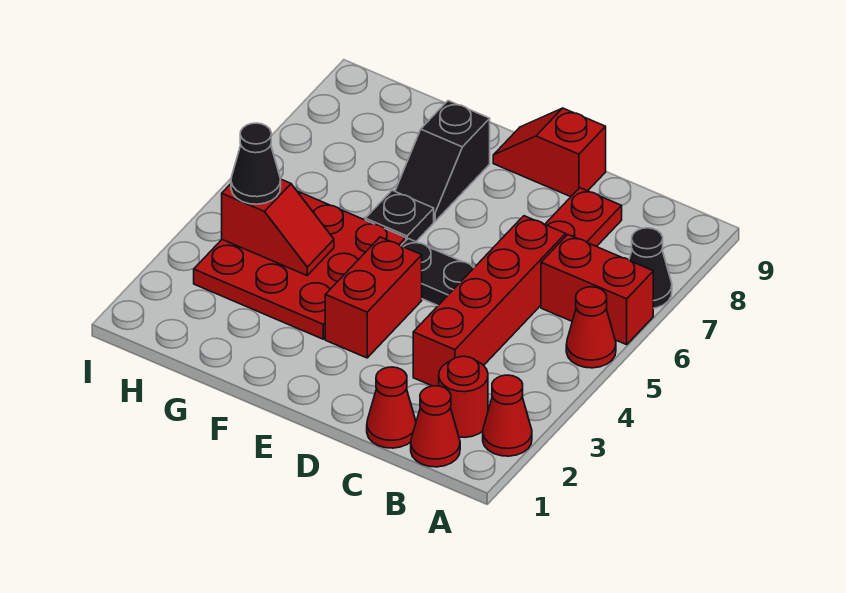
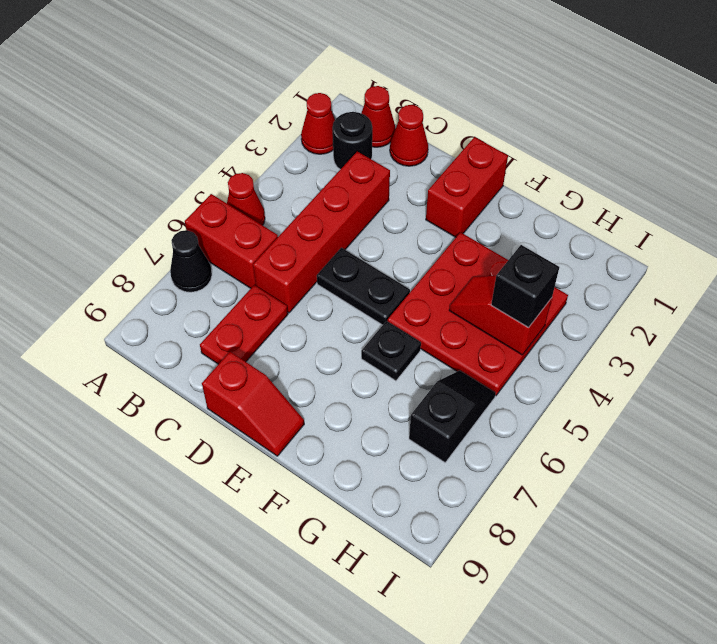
red round brick B2 level 1 -> black round brick B2 level 1
red brick E3:E4 level 1 -> red brick E1:E2 level 1
black slope F7:F8 level 1 top 8 -> black slope H6:H7 level 1 top 7
black cone H4 level 3 -> black brick H4 level 3

